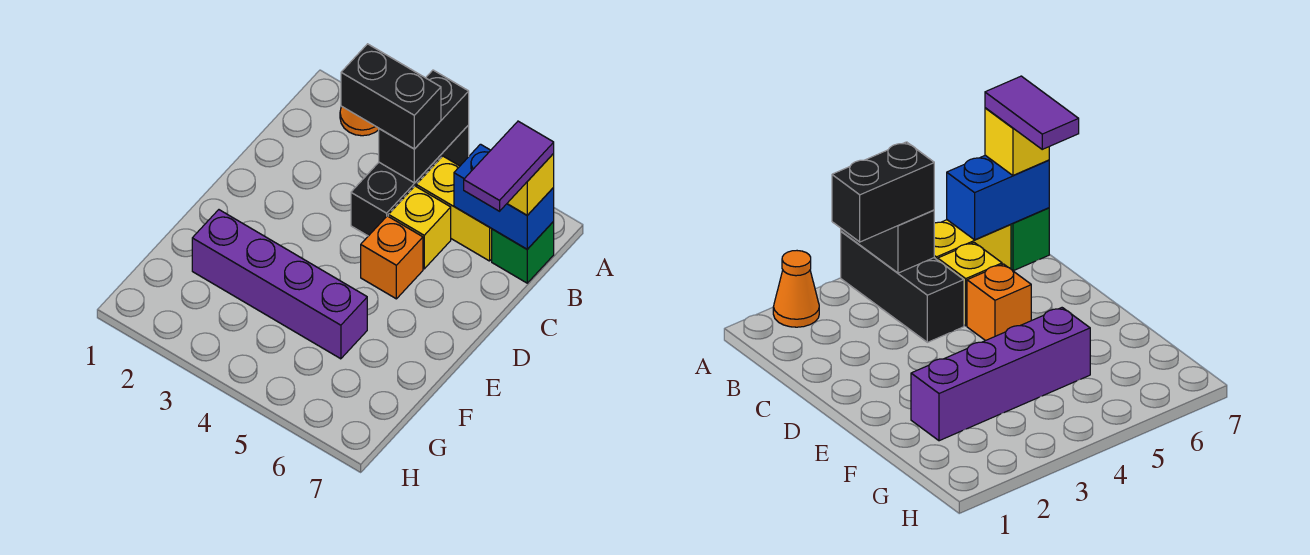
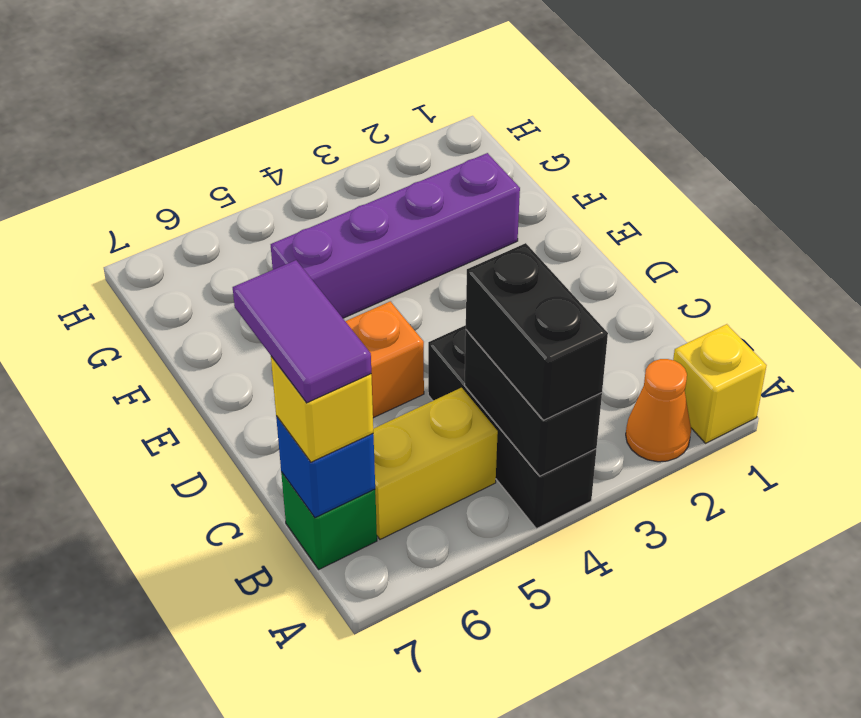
black brick B3:B4 level 3 -> black brick A4:B4 level 3
blue brick B6:B7 level 2 -> blue brick B7 level 2
yellow brick C5 level 1 -> yellow brick A1 level 1

